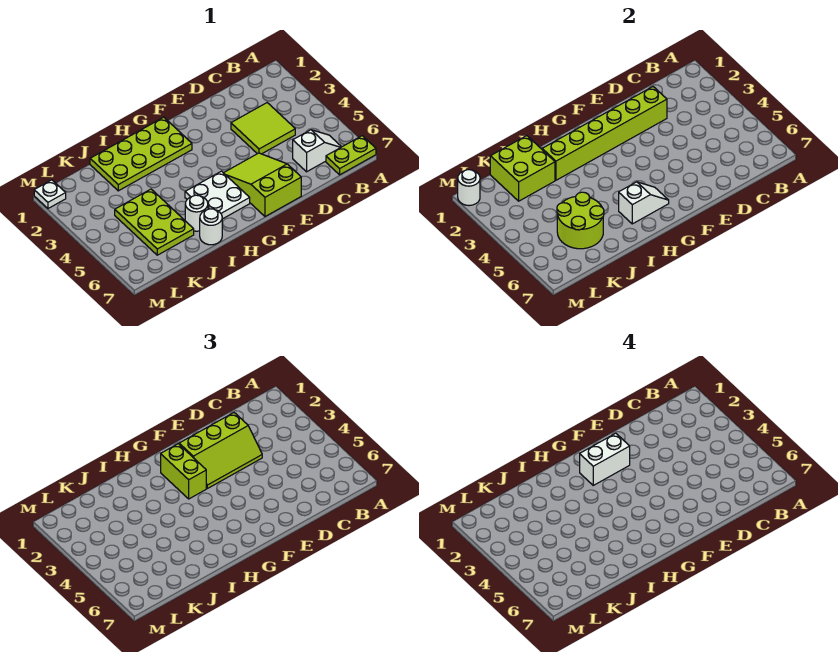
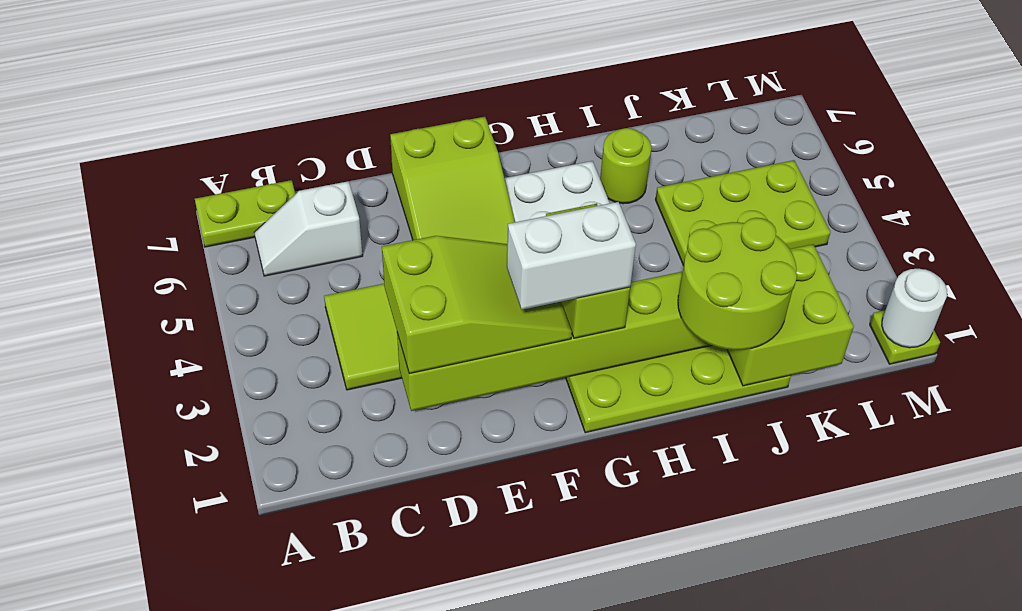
lime slope D2:F3 level 3 top 2 -> lime slope D2:F3 level 3 top D
white slope G6:H6 level 2 top H -> none
white round brick I6 level 1 -> lime round brick I6 level 1
white round brick I7 level 1 -> none
lime plate J4:K6 level 1 -> lime plate J4:L5 level 1
lime round brick J5:K6 level 2 -> lime round brick I1:J2 level 3
white plate M1 level 1 -> lime plate M1 level 1

